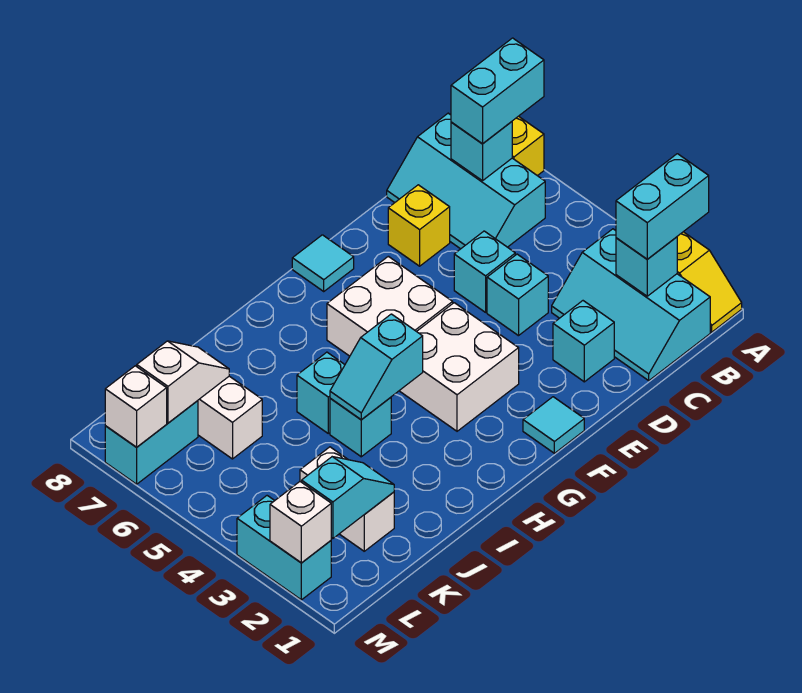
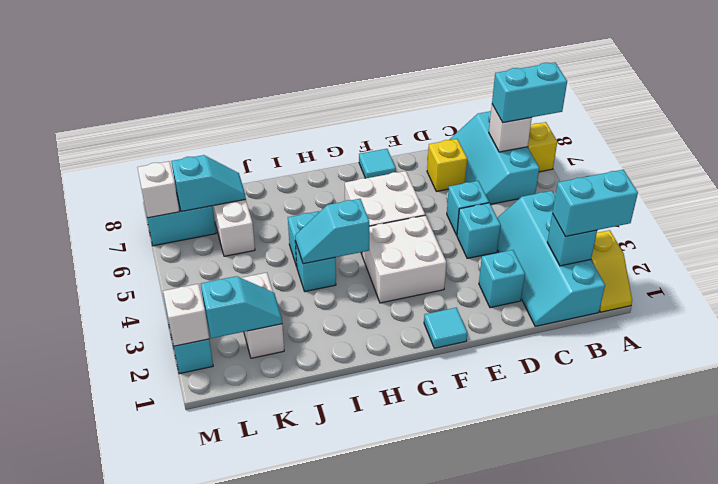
cyan slope B1:C3 level 1 top B -> cyan slope B1:C4 level 1 top B
cyan brick B7 level 2 -> white brick B7 level 2
white slope K7:L7 level 2 top L -> cyan slope K7:L7 level 2 top L

